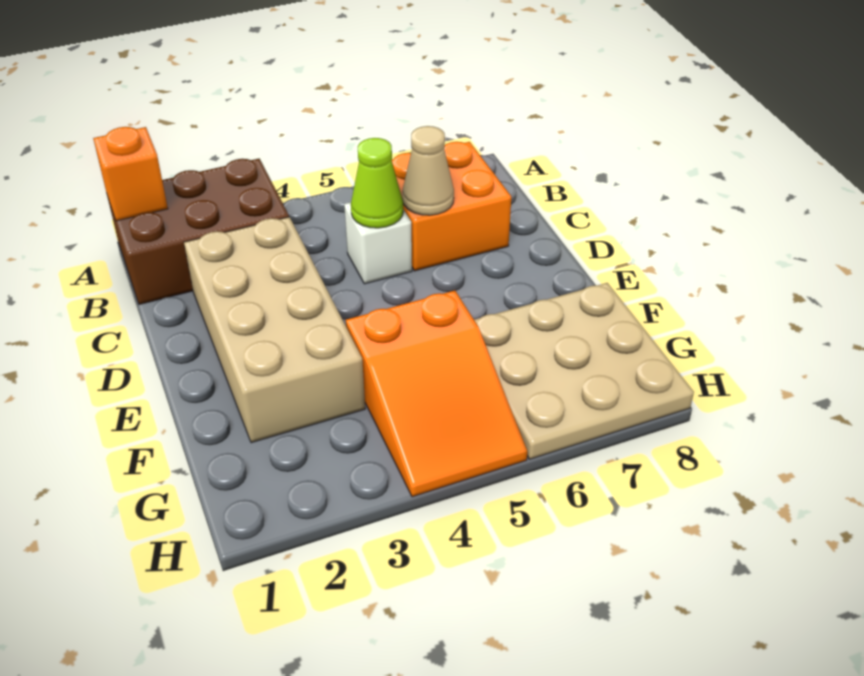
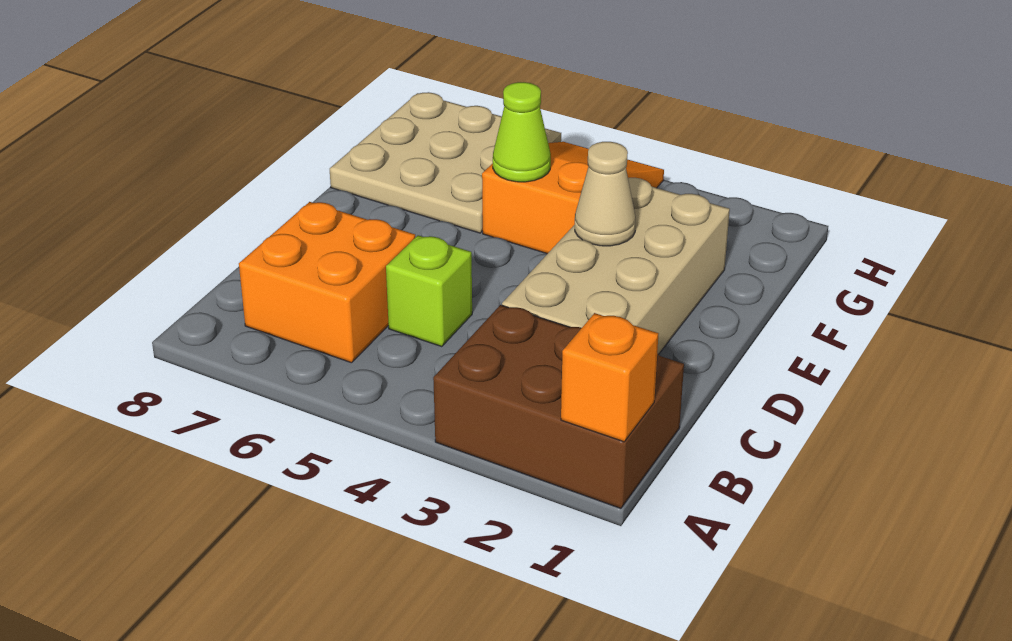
white brick C5 level 1 -> lime brick C5 level 1
lime cone C5 level 2 -> lime cone F5 level 2
tan cone C6 level 2 -> tan cone E3 level 2

